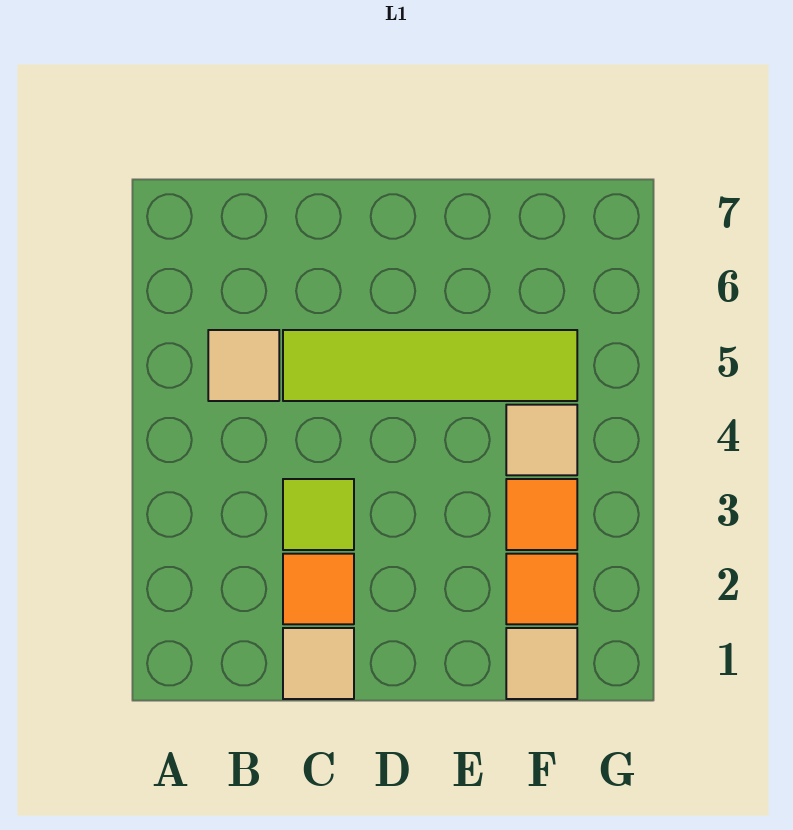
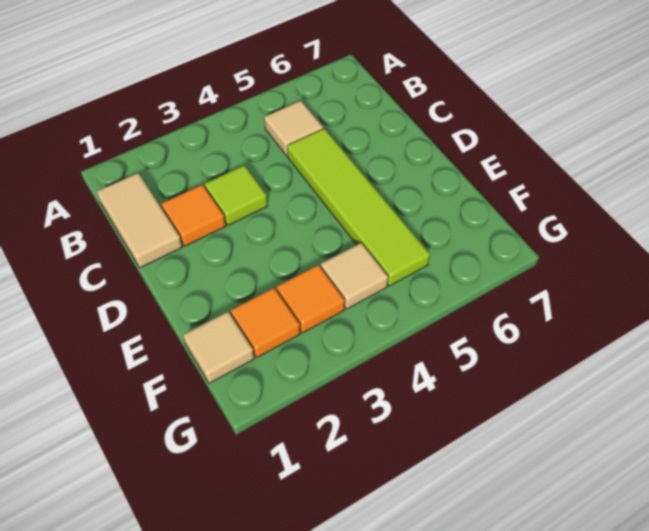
tan tile C1 level 1 -> tan tile B1:C1 level 1

